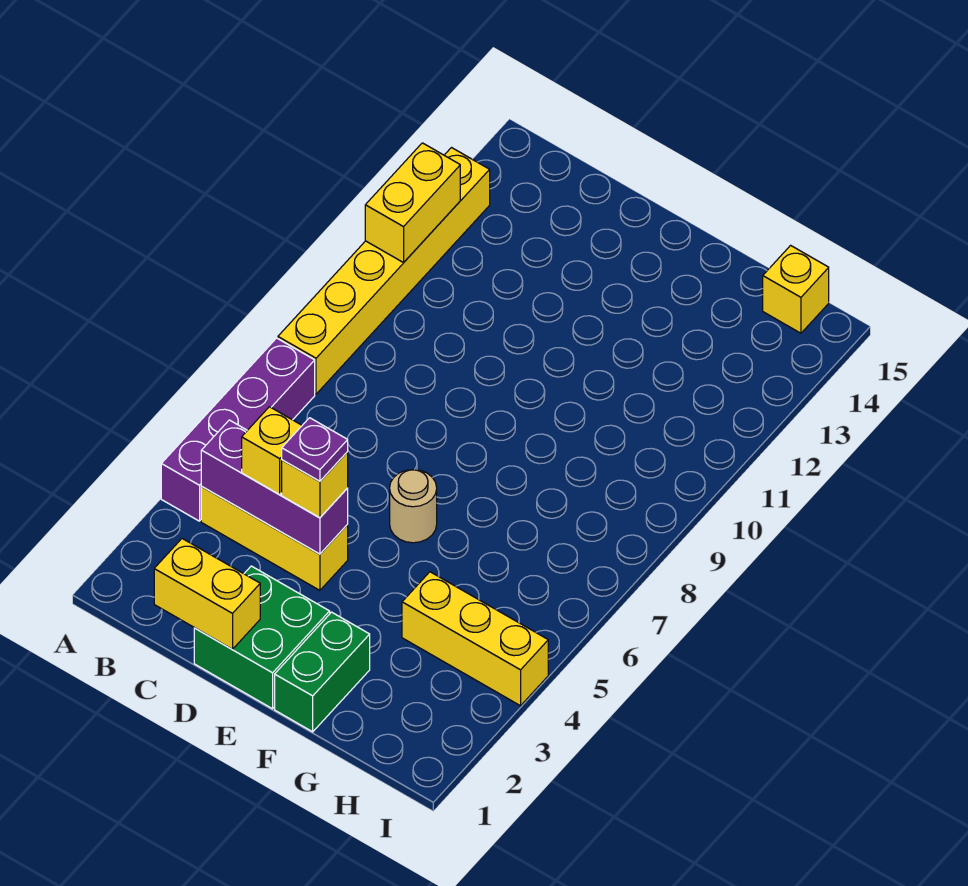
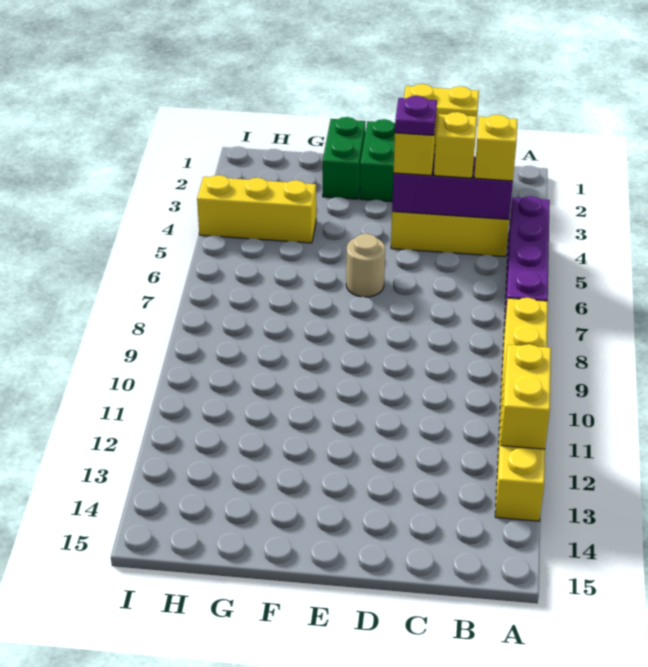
yellow brick H15 level 1 -> yellow brick B4 level 3

